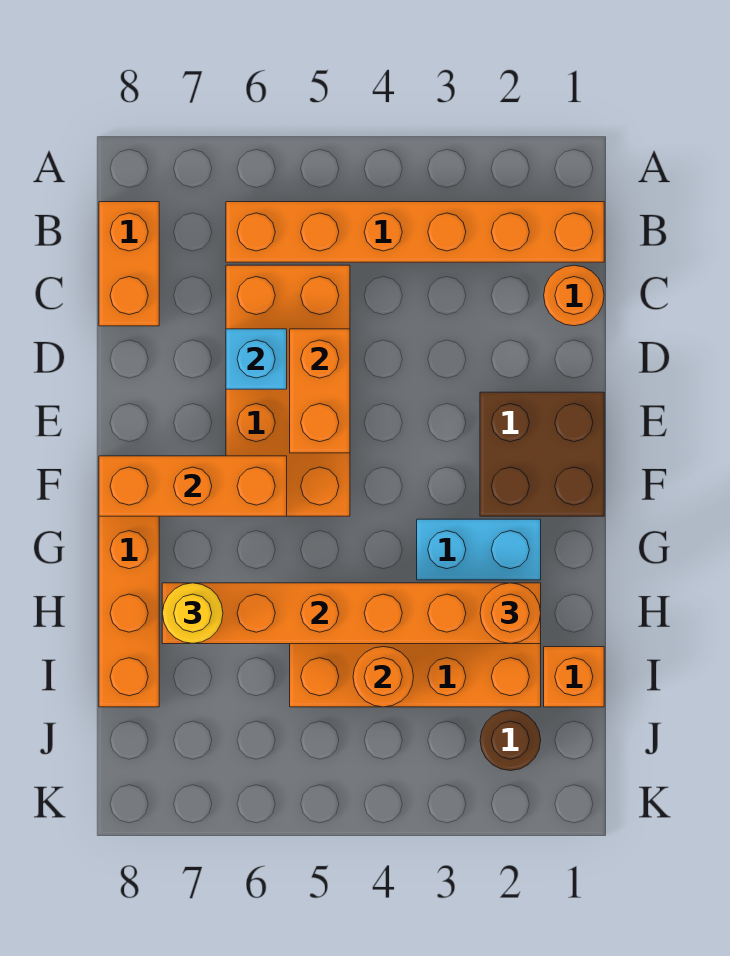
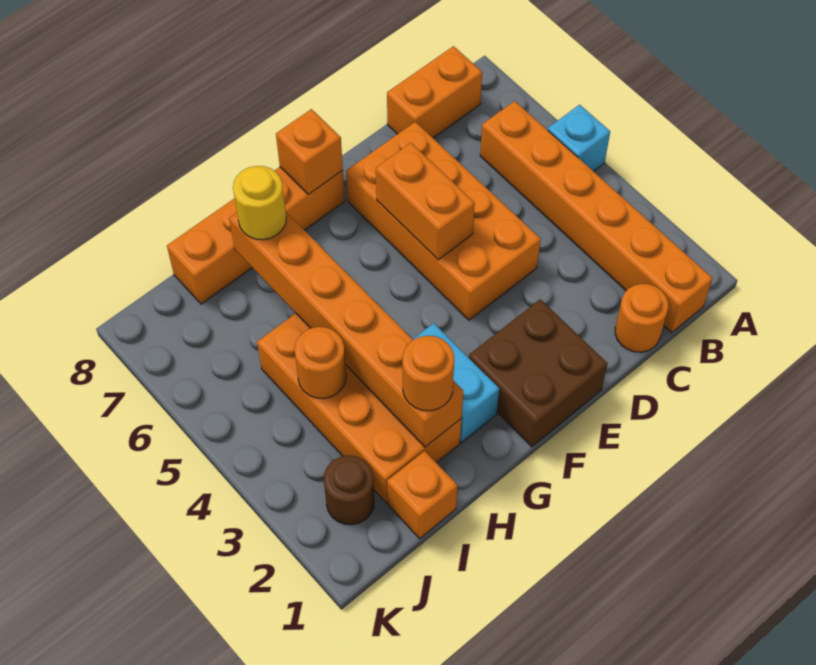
orange brick C5:F6 level 1 -> orange brick D4:E7 level 1
orange brick D5:E5 level 2 -> orange brick E5:E6 level 2
cyan brick D6 level 2 -> cyan brick A5 level 1
orange brick F6:F8 level 2 -> orange brick F8 level 2

